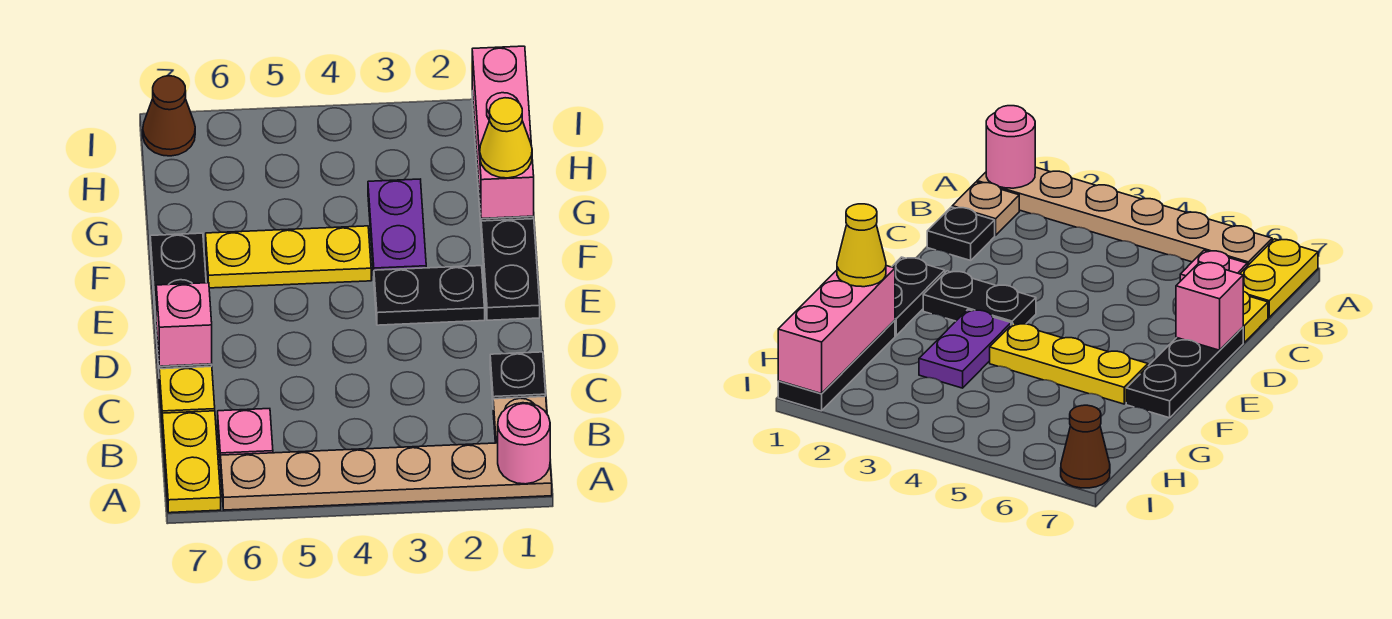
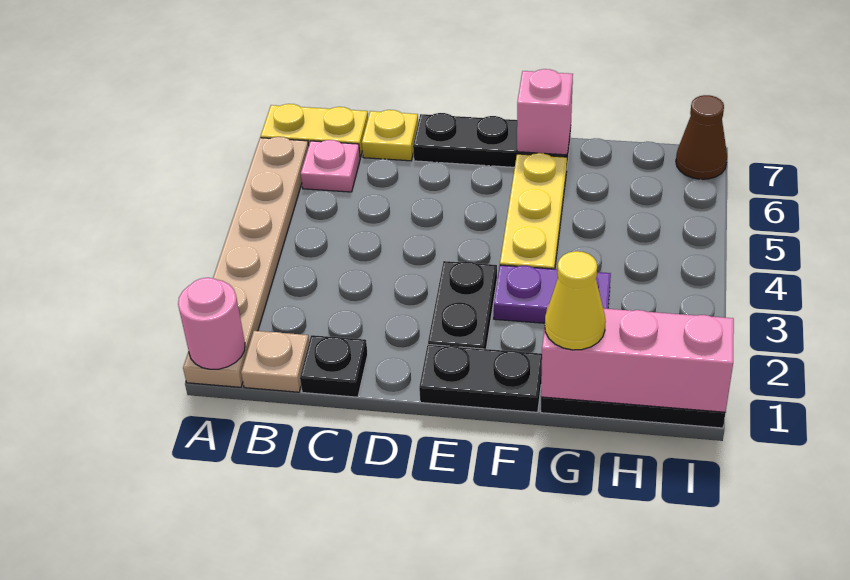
pink brick D7 level 2 -> pink brick F7 level 2

